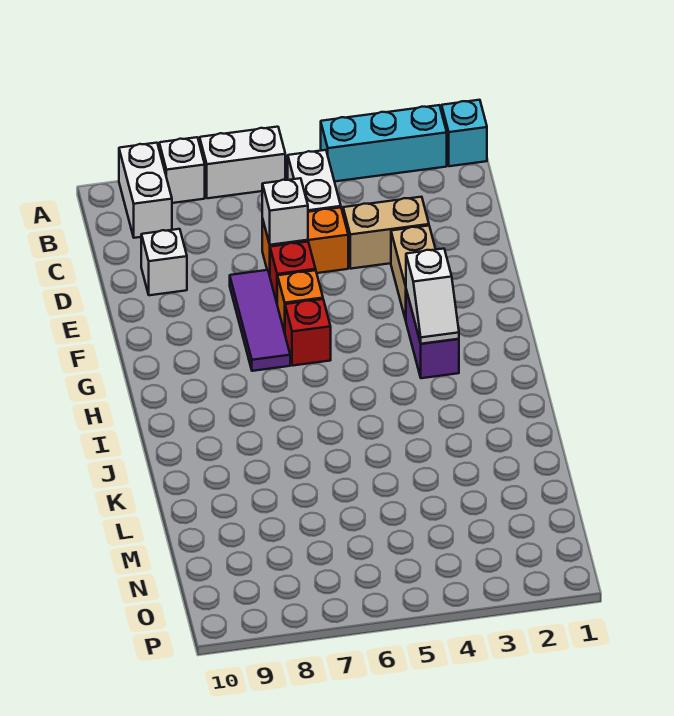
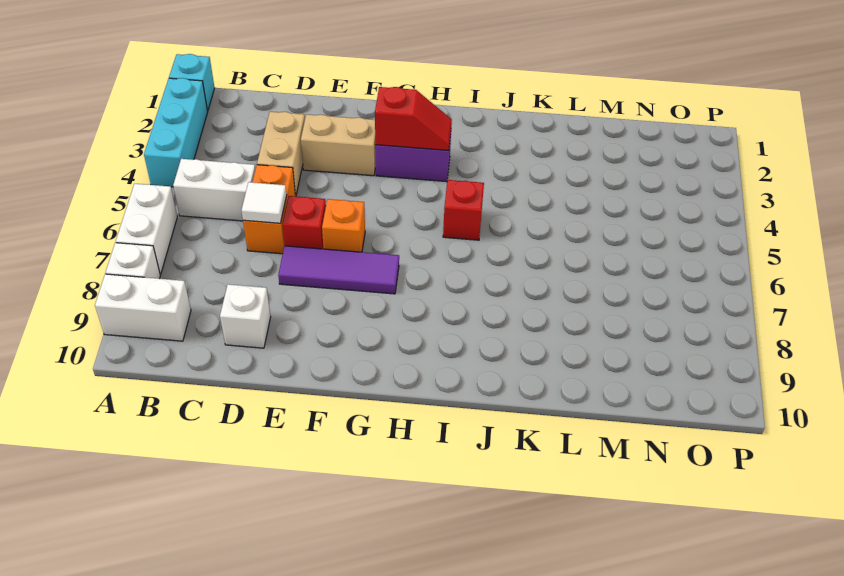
white brick D6 level 2 -> white tile D6 level 2
white slope G3:H3 level 2 top G -> red slope G3:H3 level 2 top G
red brick G6 level 1 -> red brick I5 level 1

